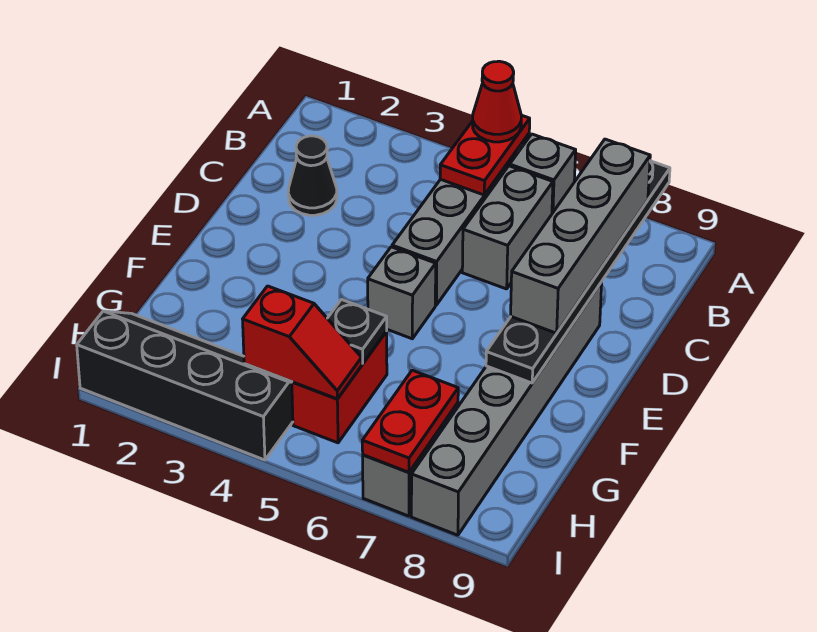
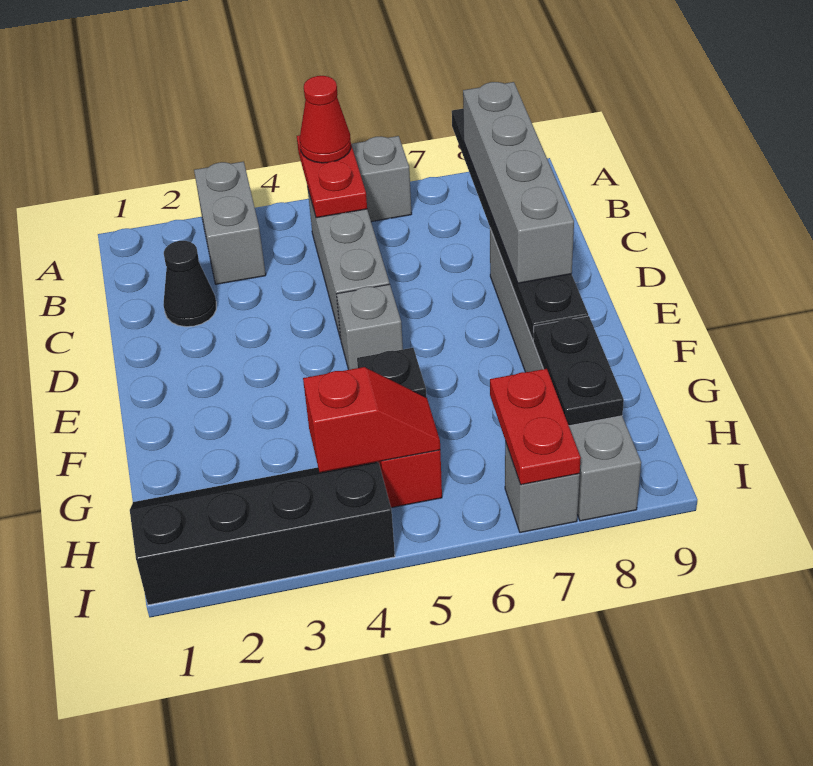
grey brick B6:C6 level 1 -> grey brick A3:B3 level 1
none -> black plate G8:H8 level 2

